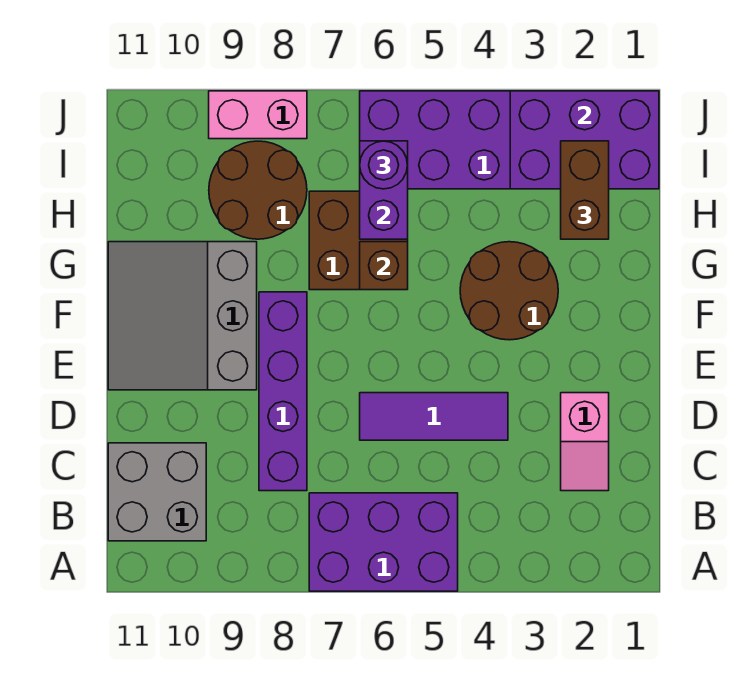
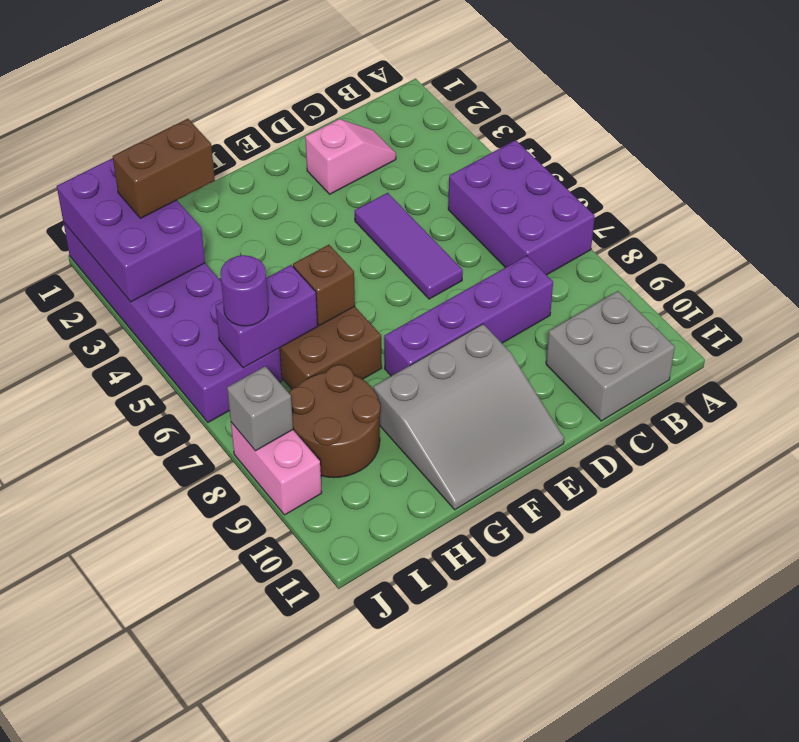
brown round brick F3:G4 level 1 -> none
none -> grey brick J8 level 2

